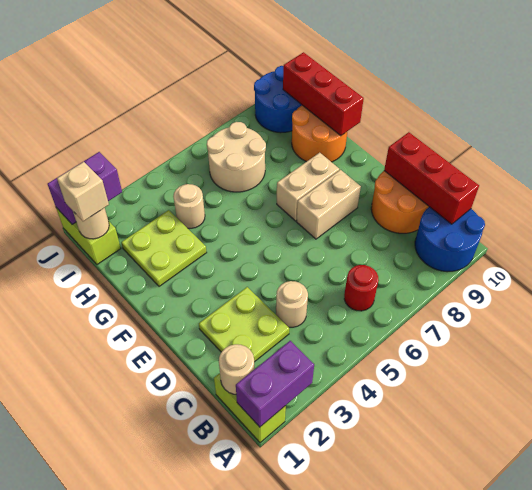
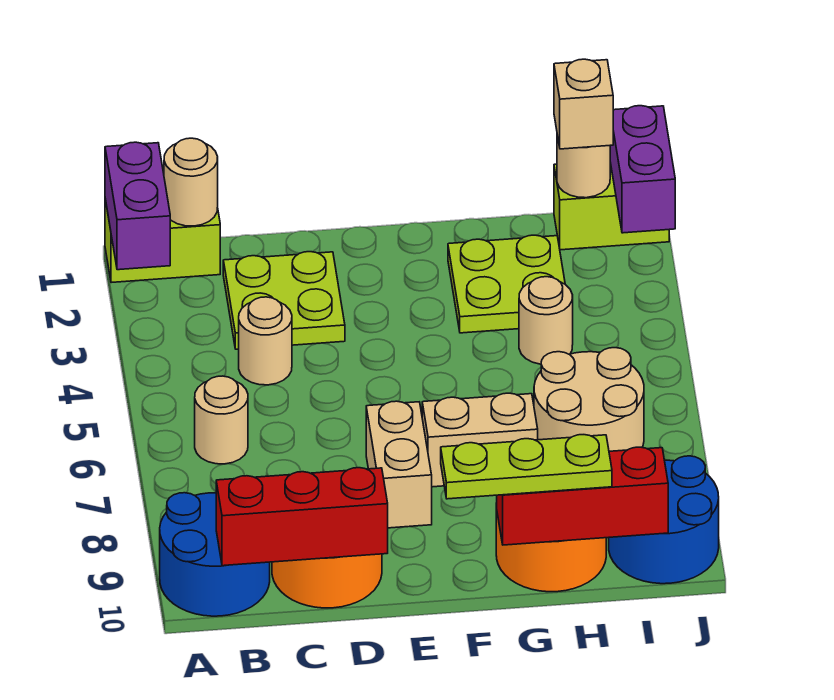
red round brick B6 level 1 -> tan round brick B6 level 1
tan brick F7:F8 level 1 -> tan brick F7:G7 level 1
none -> lime plate F10:H10 level 3

